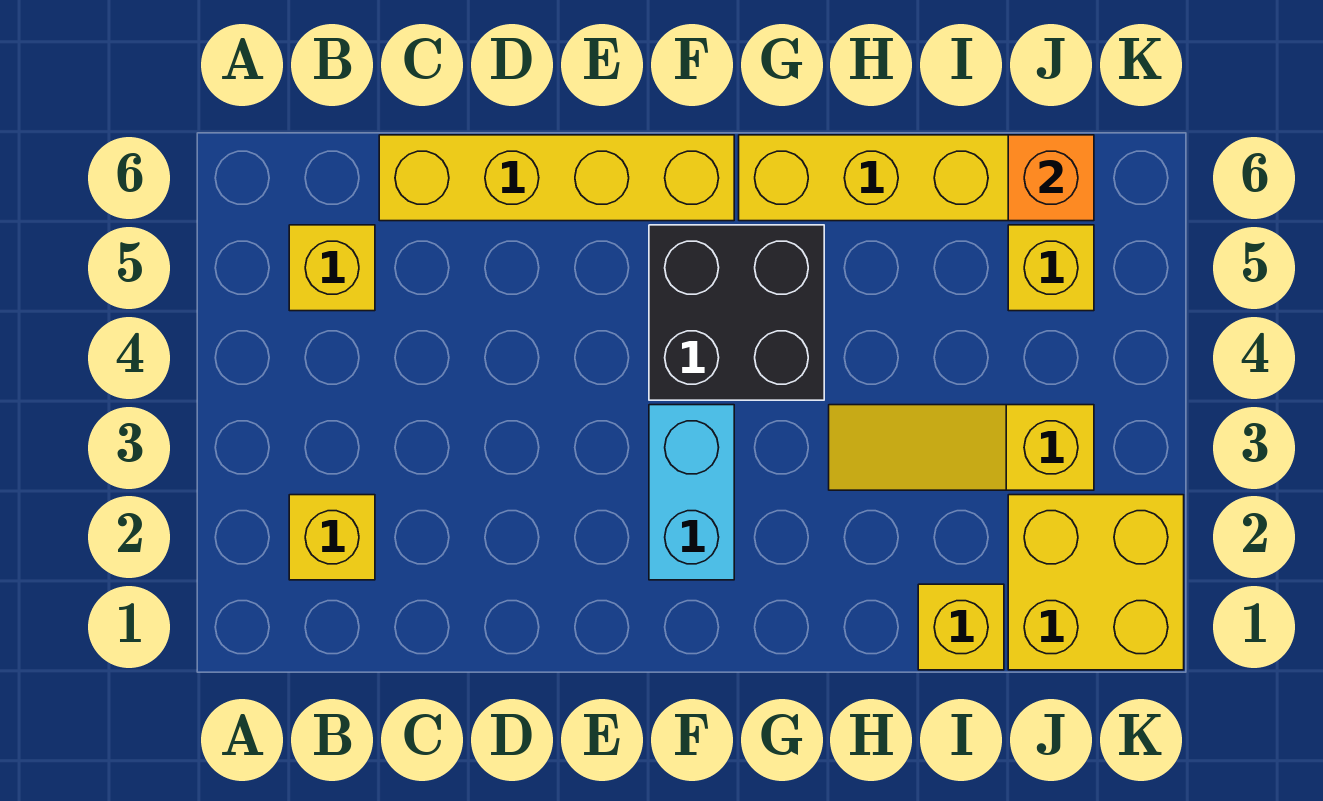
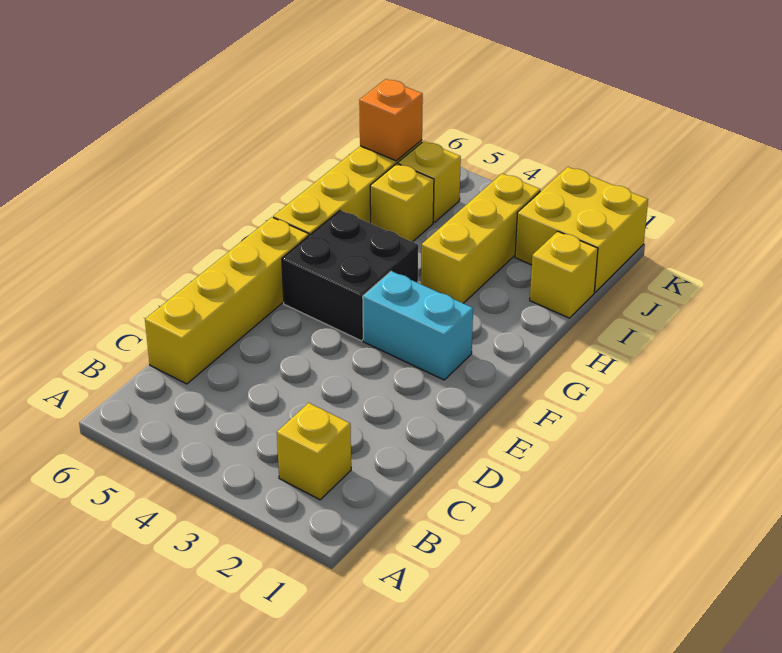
yellow brick B5 level 1 -> yellow brick I5 level 1
yellow slope H3:J3 level 1 top J -> yellow brick H3:J3 level 1

